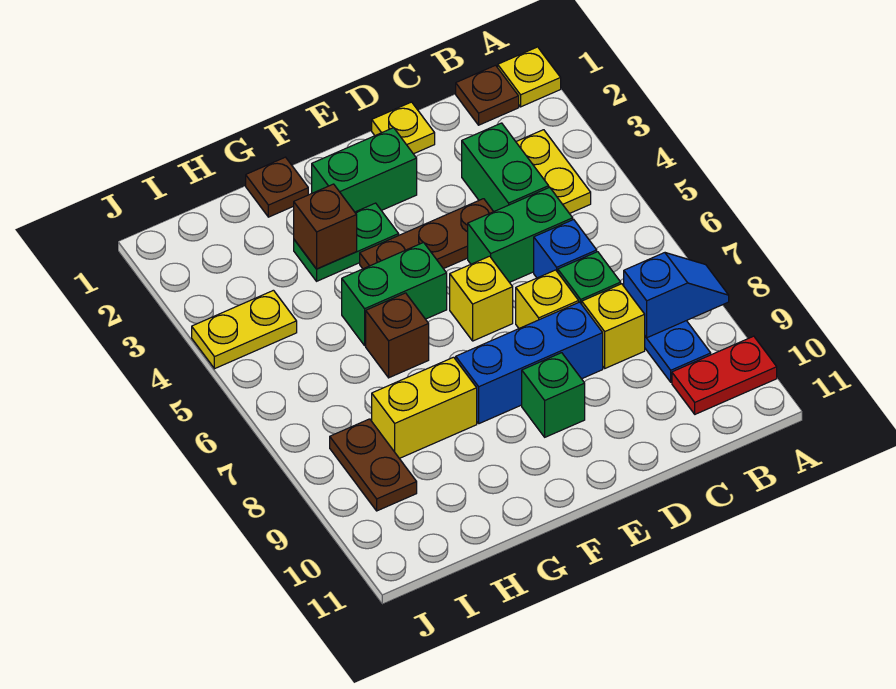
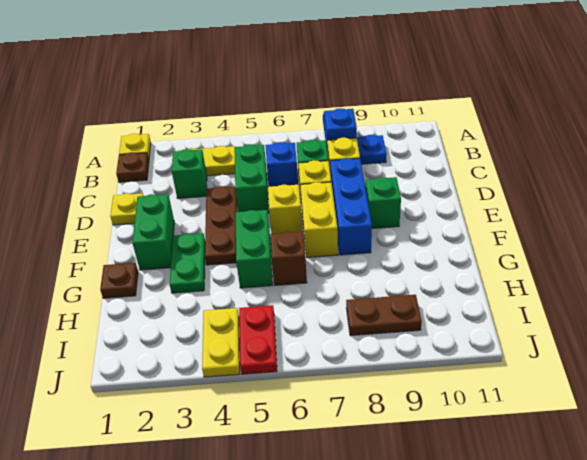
red plate A10:B10 level 1 -> red plate I5:J5 level 1
green brick C3:C4 level 1 -> green brick C3 level 1
brown brick G3 level 2 -> none
yellow brick G8:H8 level 1 -> yellow brick E7:F7 level 1

